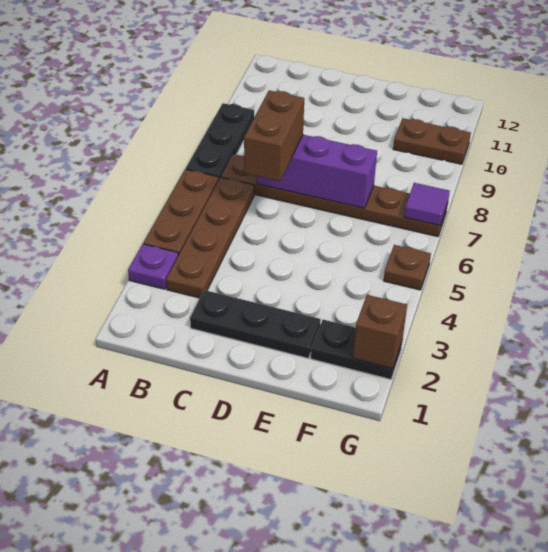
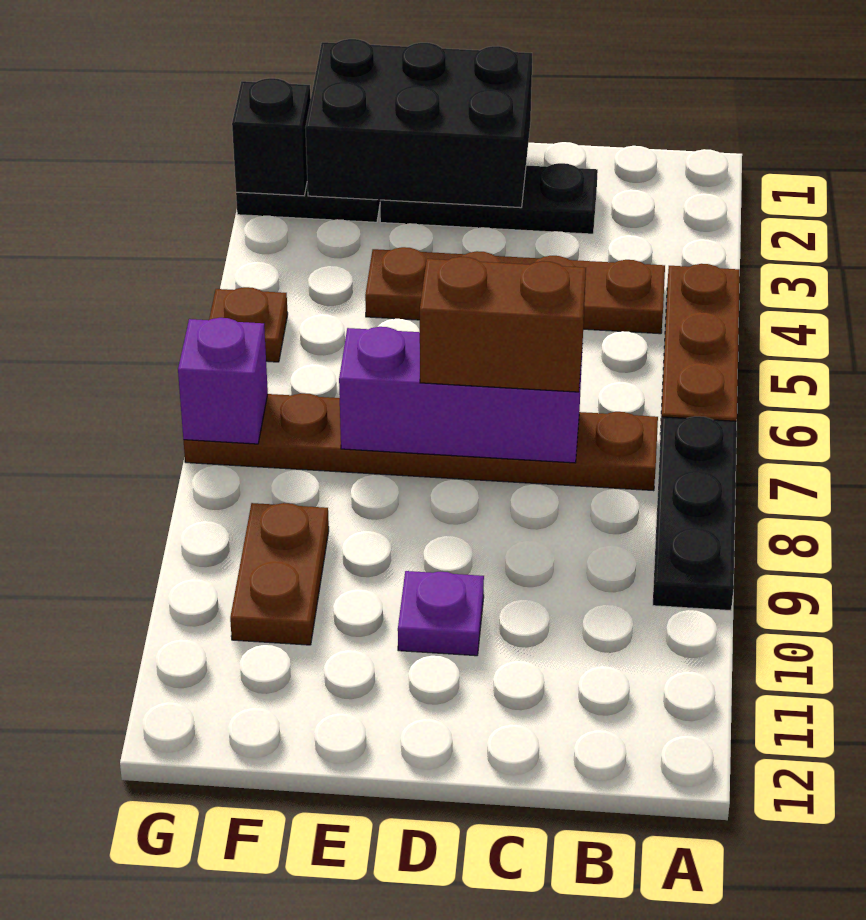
purple plate A3 level 1 -> purple plate D10 level 1
brown plate B3:B6 level 1 -> brown plate B4:E4 level 1
brown brick C6:C7 level 3 -> brown brick C7:D7 level 3
none -> black brick D1:F2 level 2
brown plate F10:G10 level 1 -> brown plate F9:F10 level 1
brown brick G2 level 2 -> black brick G2 level 2
purple tile G7 level 2 -> purple brick G7 level 2

